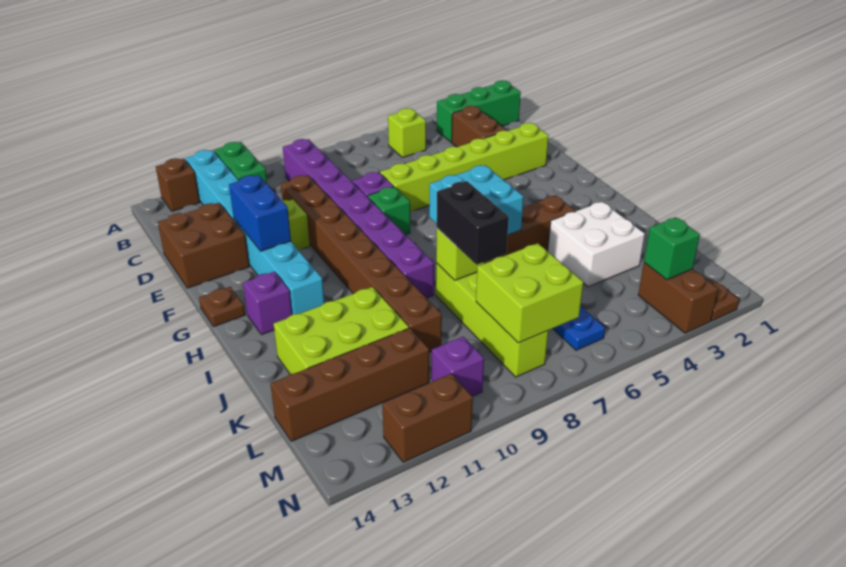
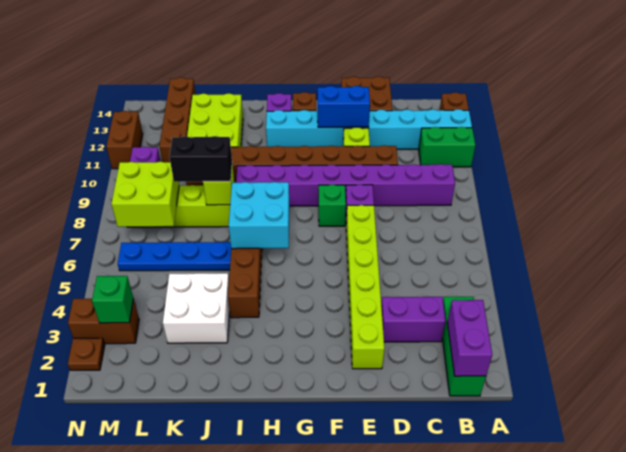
none -> purple brick B1:B2 level 2
lime brick B5 level 1 -> none
brown brick C3:D3 level 1 -> purple brick C3:D3 level 1

